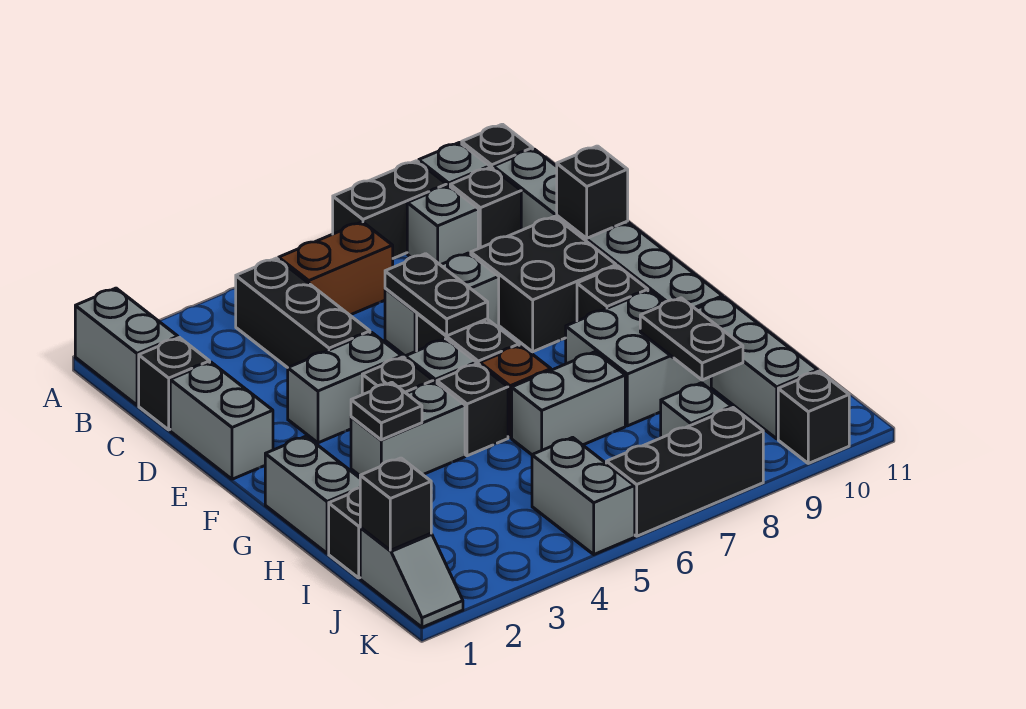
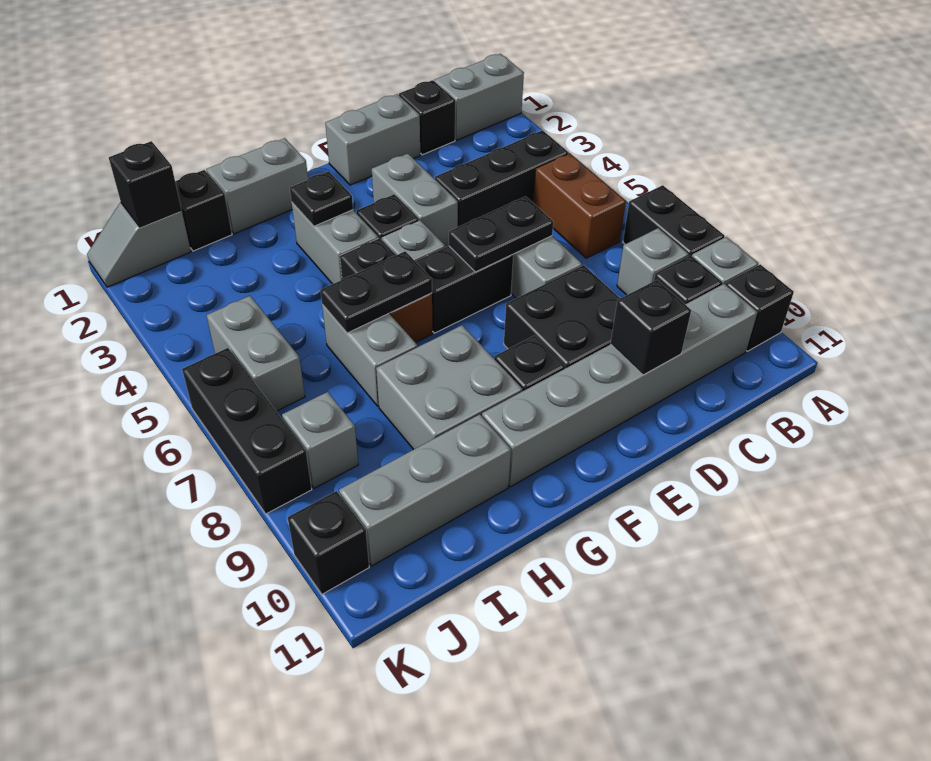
black plate H9:I9 level 2 -> black plate G6:H6 level 2
grey brick J5:K5 level 1 -> grey brick J5:J6 level 1

